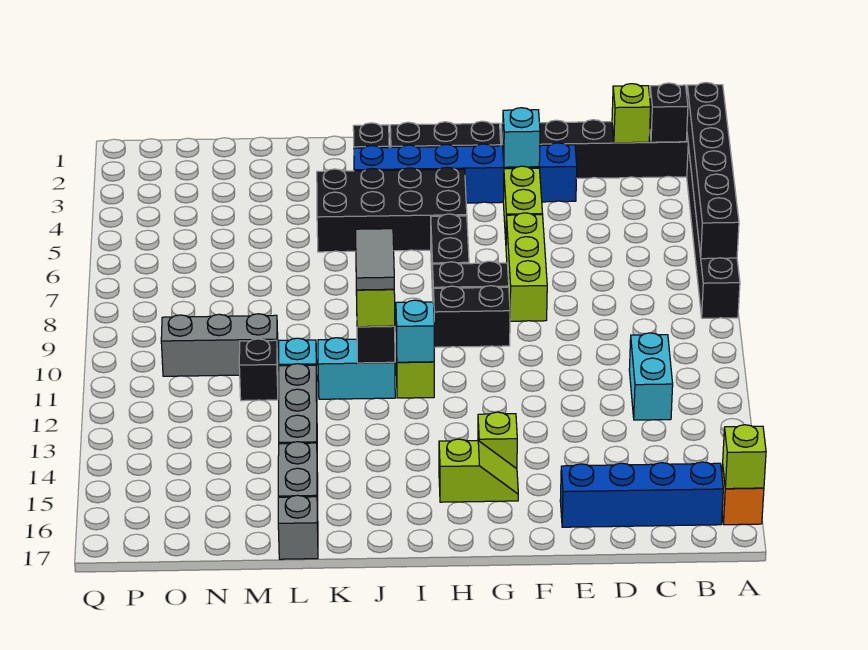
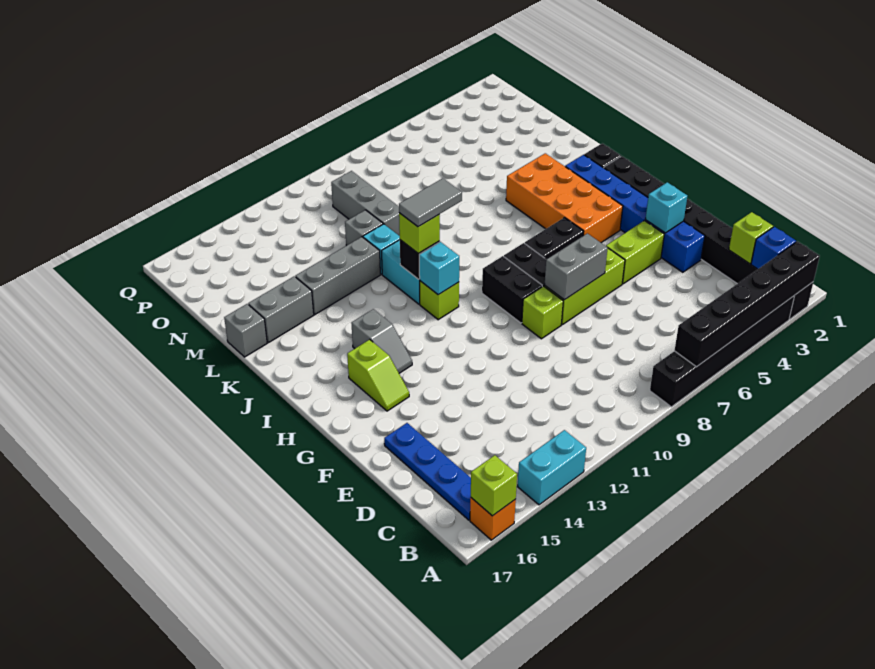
black brick B2 level 2 -> blue brick B2 level 2
blue brick B16:E16 level 1 -> blue plate B16:E16 level 1
cyan brick C11:C12 level 1 -> cyan brick A13:A14 level 1
none -> grey brick F7:F8 level 2
lime brick G14 level 1 -> lime brick F9 level 1
black brick H4:K5 level 1 -> orange brick H4:K5 level 1
none -> grey slope H14:I14 level 1 top I
black brick M11 level 1 -> grey brick M11 level 1

